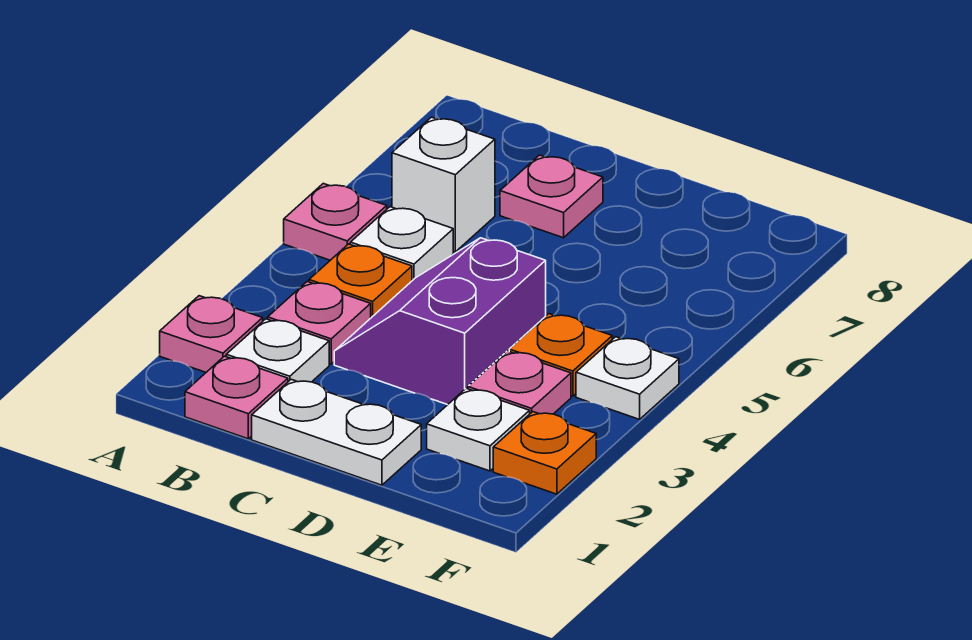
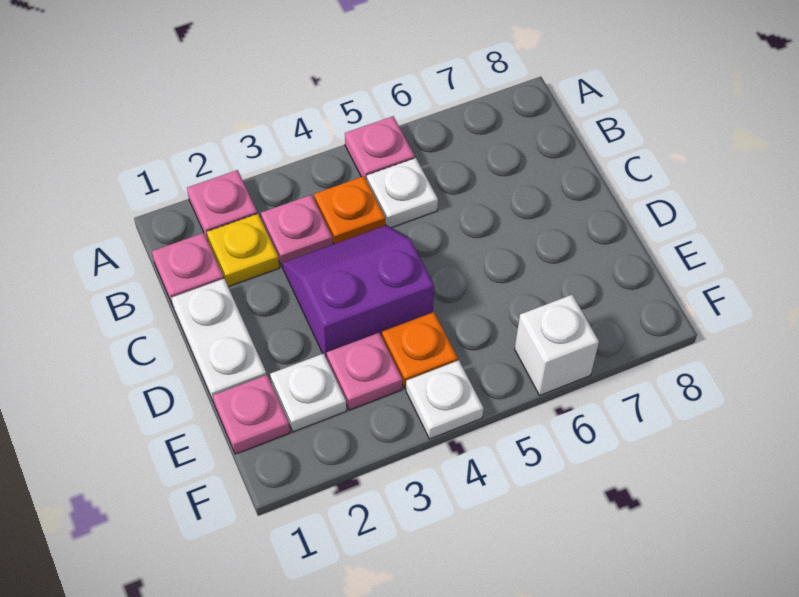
white plate B2 level 1 -> yellow plate B2 level 1
white brick B6 level 1 -> white brick F6 level 1
pink plate C7 level 1 -> pink plate E1 level 1
orange plate F2 level 1 -> none

